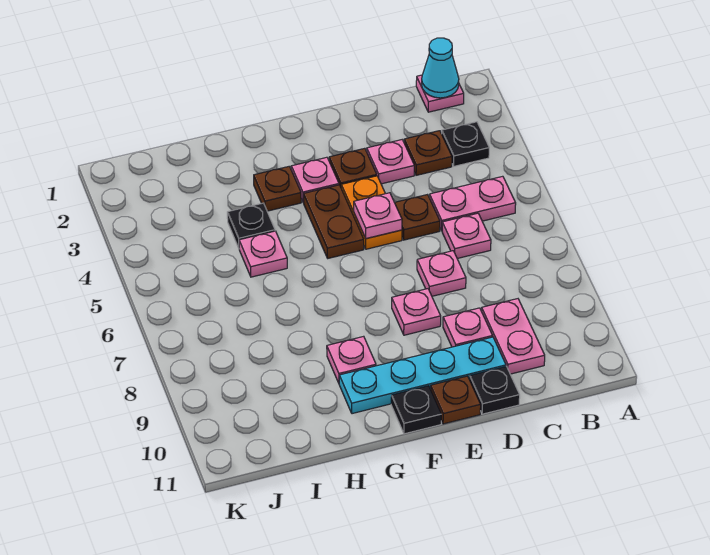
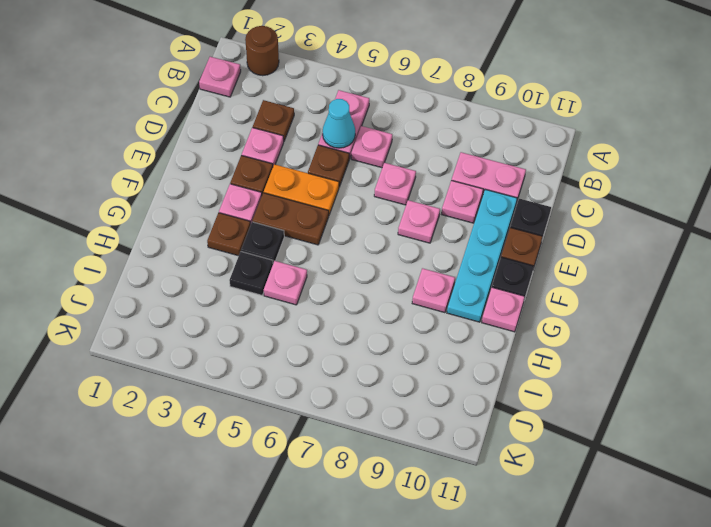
none -> brown round brick A2 level 1
cyan cone B1 level 2 -> cyan cone C5 level 2
black plate B3 level 1 -> black plate G4 level 1
pink plate E5 level 2 -> pink plate G11 level 1

